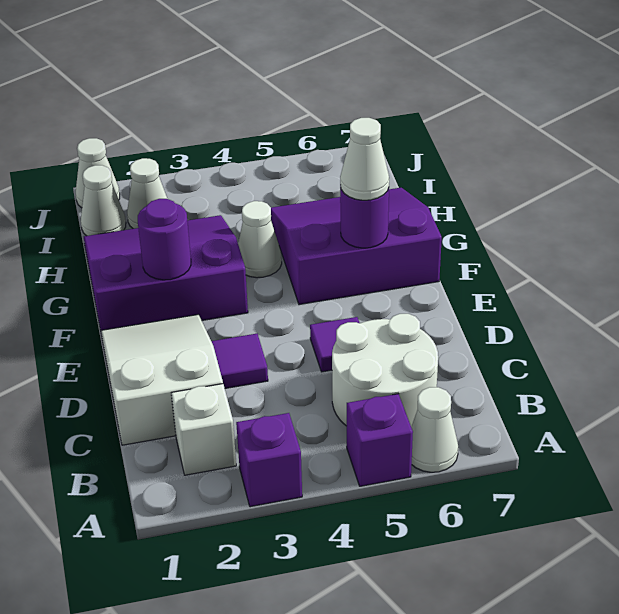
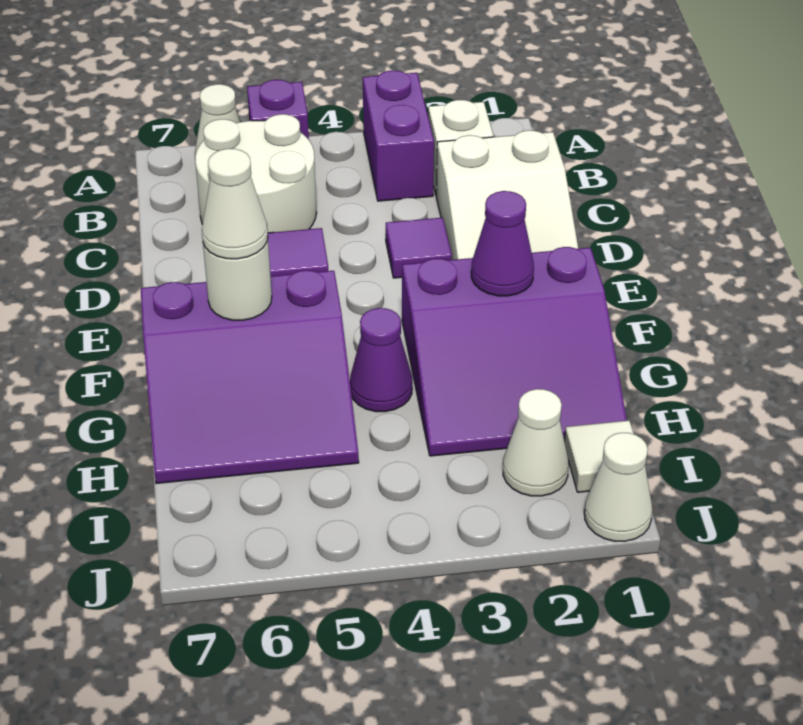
purple brick A3 level 1 -> purple brick A3:B3 level 1
purple round brick F2 level 2 -> purple cone F2 level 2
purple round brick F6 level 2 -> white round brick F6 level 2
white cone G4 level 1 -> purple cone G4 level 1
white cone I1 level 1 -> white tile I1 level 1

